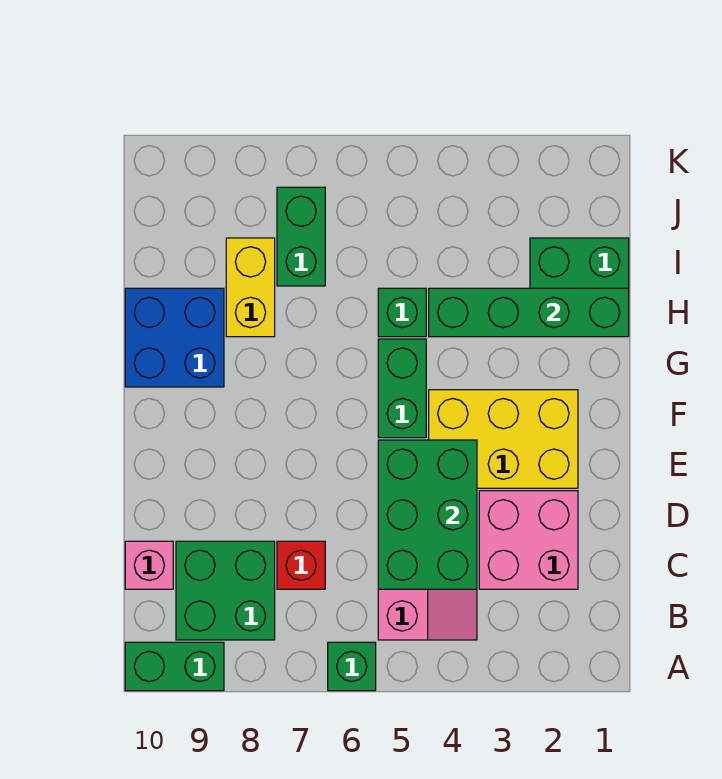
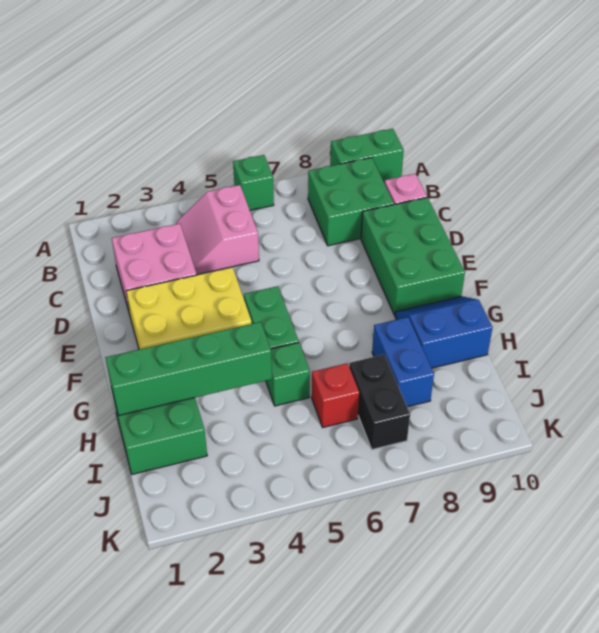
green brick C4:E5 level 2 -> green brick D9:F10 level 1
red brick C7 level 1 -> red brick I6 level 1
blue brick G9:H10 level 1 -> blue slope G9:H10 level 1 top H
yellow brick H8:I8 level 1 -> blue brick H8:I8 level 1
green brick I7:J7 level 1 -> black brick I7:J7 level 1

